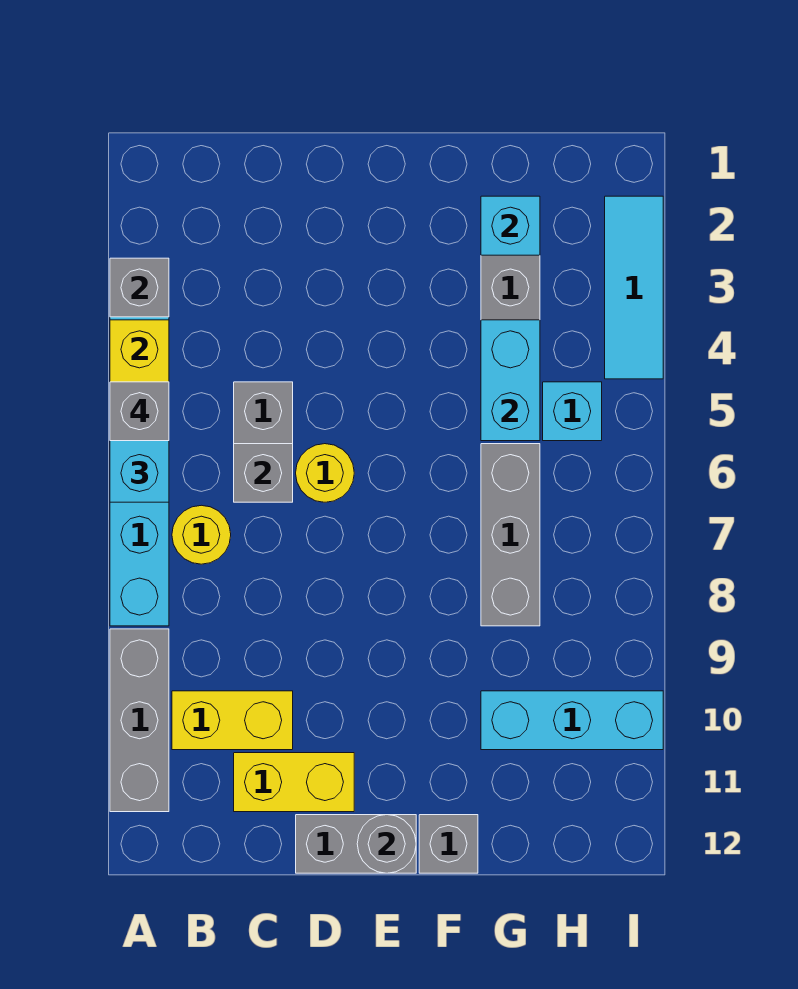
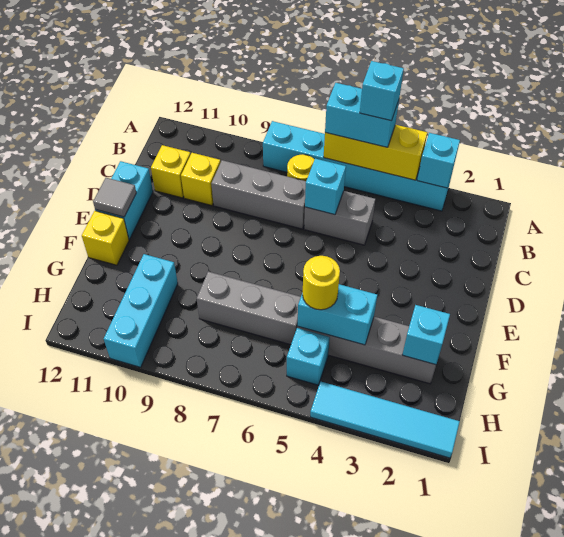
grey brick A3 level 2 -> cyan brick A3 level 2
grey brick A5 level 4 -> cyan brick A5 level 4
grey brick A9:A11 level 1 -> grey brick C7:C9 level 1
yellow brick B10:C10 level 1 -> yellow brick C10 level 1
grey brick C6 level 2 -> cyan brick C6 level 2
yellow brick C11:D11 level 1 -> yellow brick C11 level 1
yellow round brick D6 level 1 -> yellow round brick G5 level 3
grey brick D12:E12 level 1 -> cyan brick D12:E12 level 1
grey round brick E12 level 2 -> grey tile E12 level 2
grey brick F12 level 1 -> yellow brick F12 level 1
cyan tile I2:I4 level 1 -> cyan tile I1:I4 level 1

